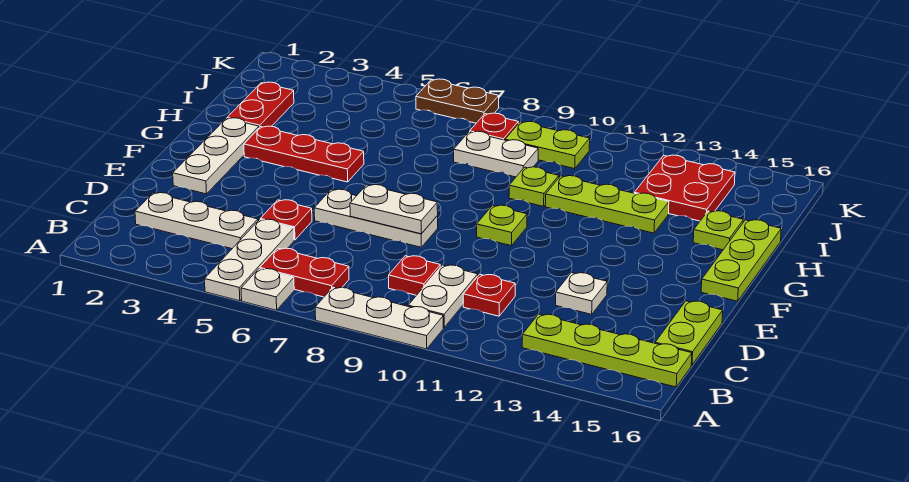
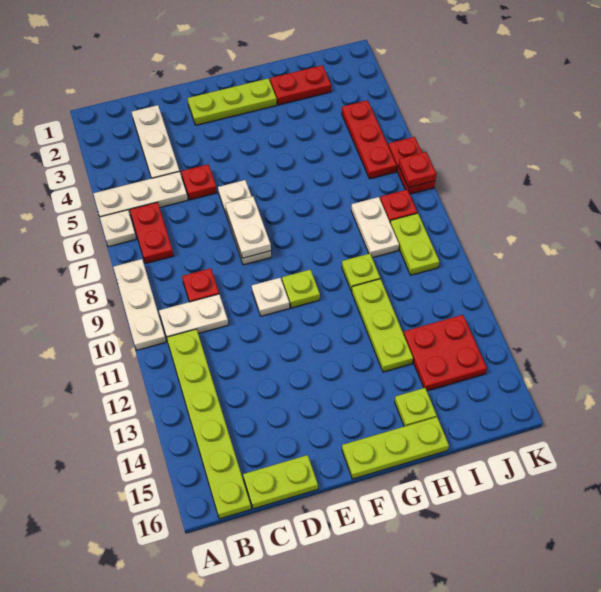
lime plate B13:B16 level 1 -> lime plate B11:B16 level 1
red plate C11 level 1 -> red plate K7 level 2
white plate D13 level 1 -> white plate E10 level 1
white plate E2:G2 level 1 -> lime plate E2:G2 level 1
red plate G3:G5 level 1 -> red plate J4:J6 level 1
brown plate K6:K7 level 1 -> red plate K6:K7 level 1

